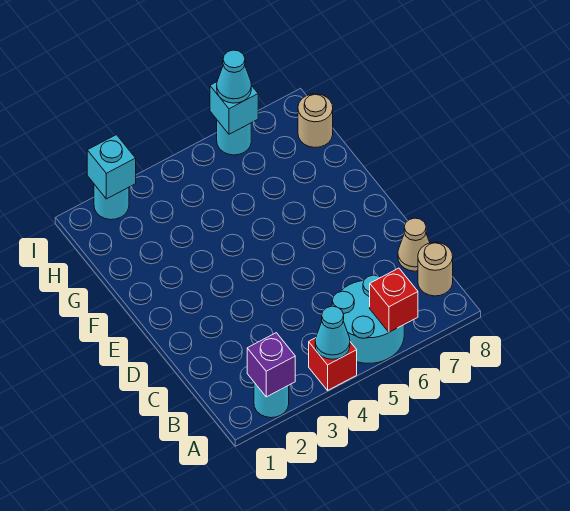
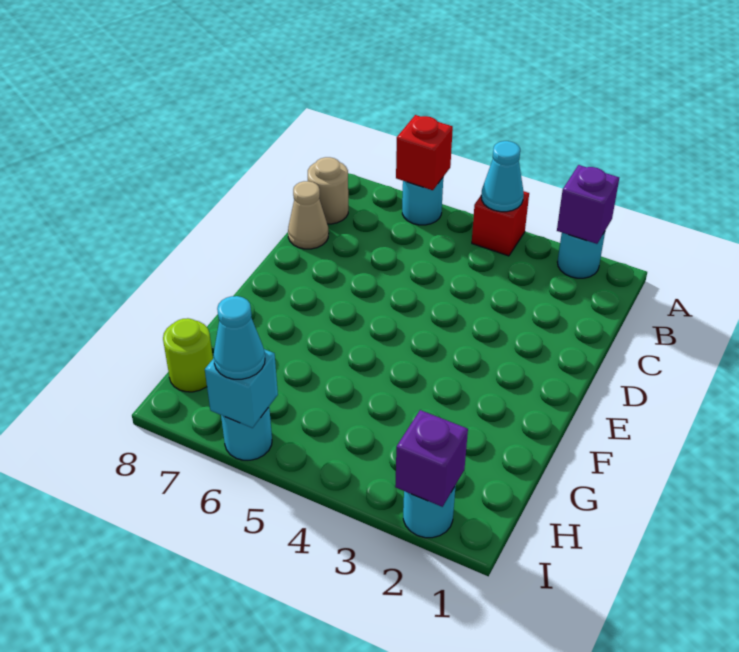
cyan round brick A5:B6 level 1 -> cyan round brick A6 level 1
tan round brick H8 level 1 -> lime round brick H8 level 1
cyan brick I2 level 2 -> purple brick I2 level 2

